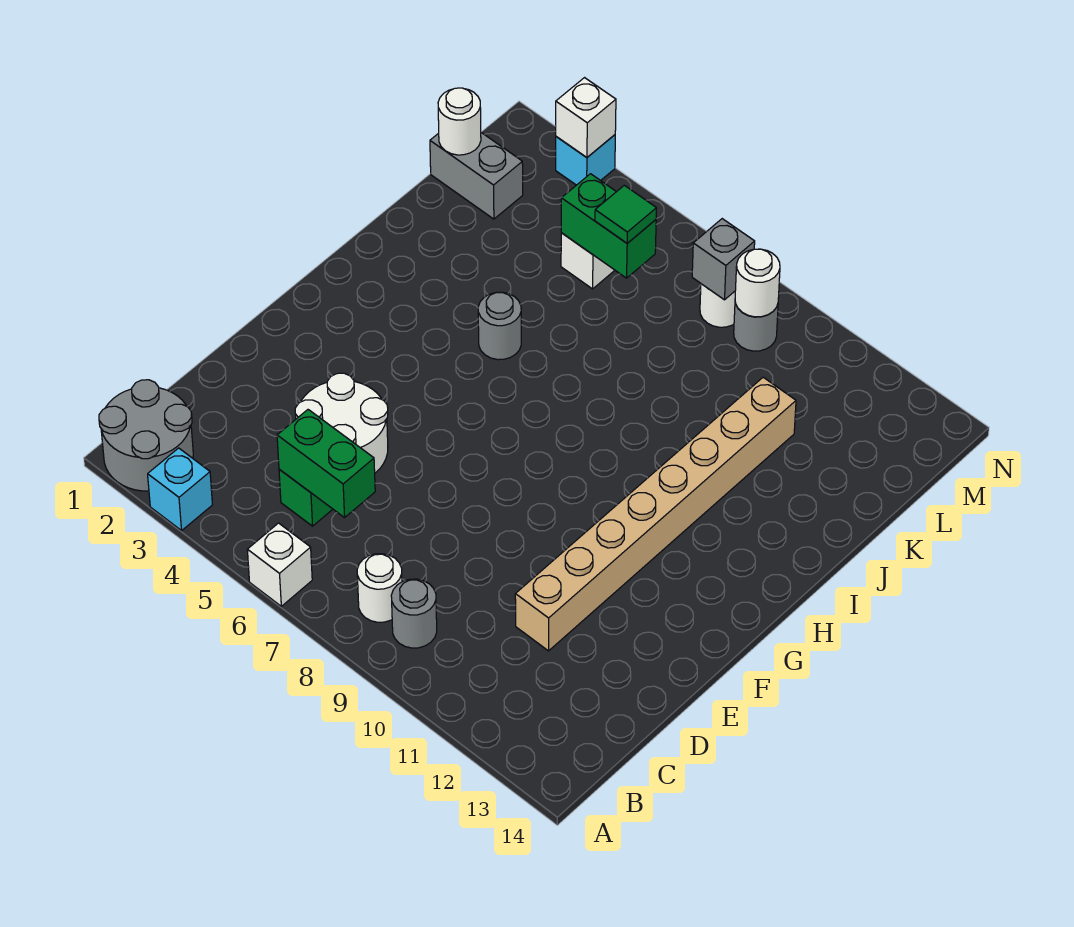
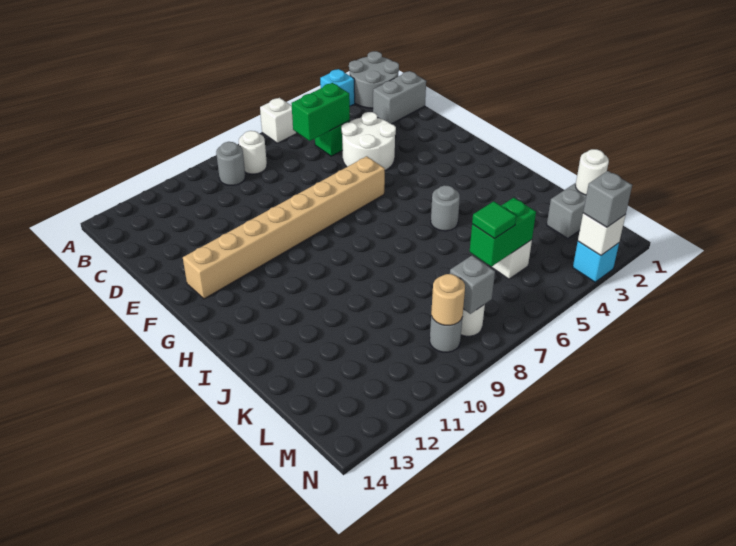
none -> grey brick C1:C2 level 1
tan brick D11:K11 level 1 -> tan brick F6:F13 level 1
white round brick M9 level 2 -> tan round brick M9 level 2
none -> grey brick N3 level 3

